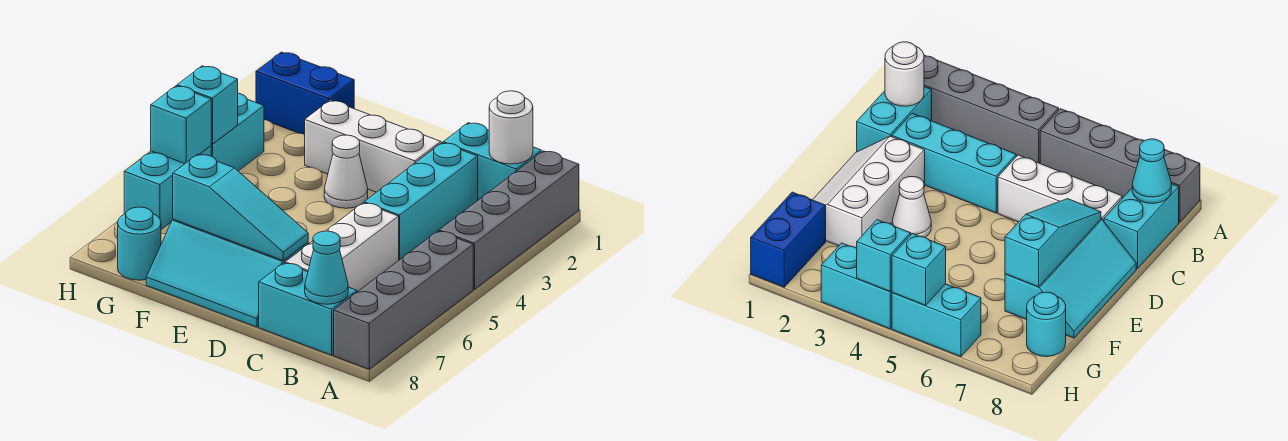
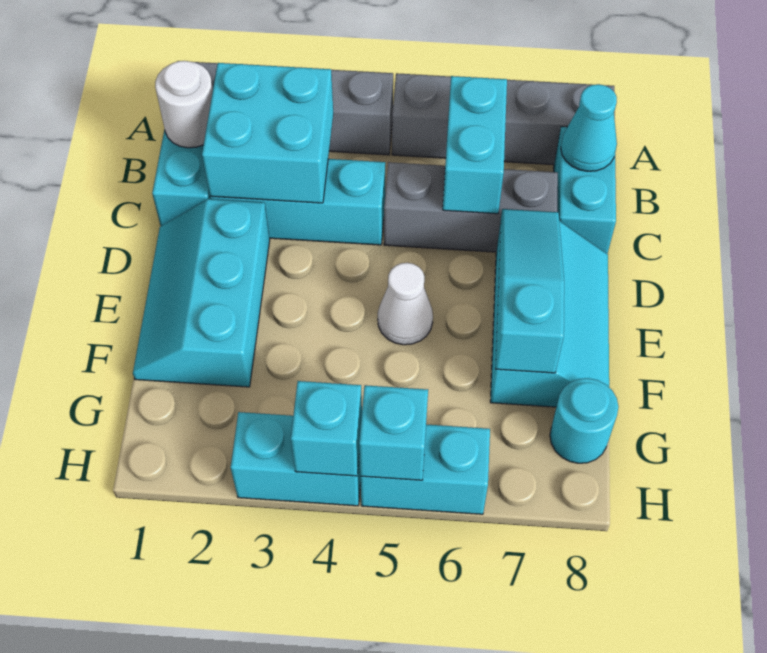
none -> cyan brick B2:C3 level 2
none -> cyan brick B6:C6 level 2
white brick C5:C7 level 1 -> grey brick C5:C7 level 1
white slope D1:F2 level 1 top 2 -> cyan slope D1:F2 level 1 top 2
white cone E3 level 1 -> white cone E5 level 1
blue brick G1:H1 level 1 -> none

